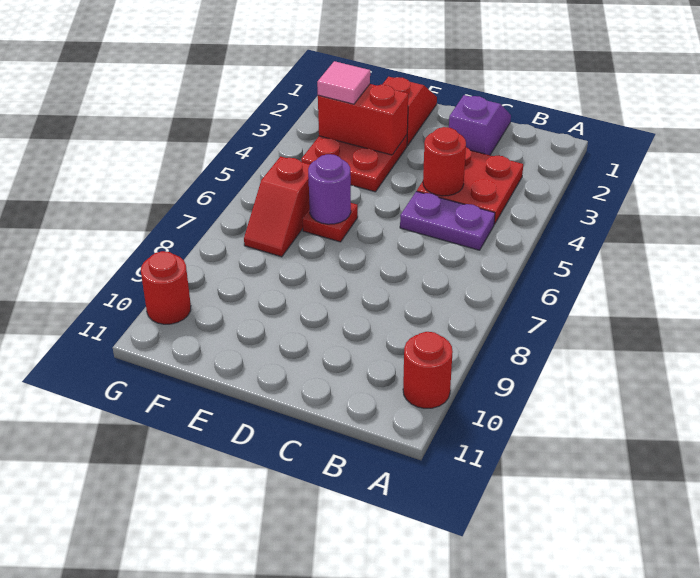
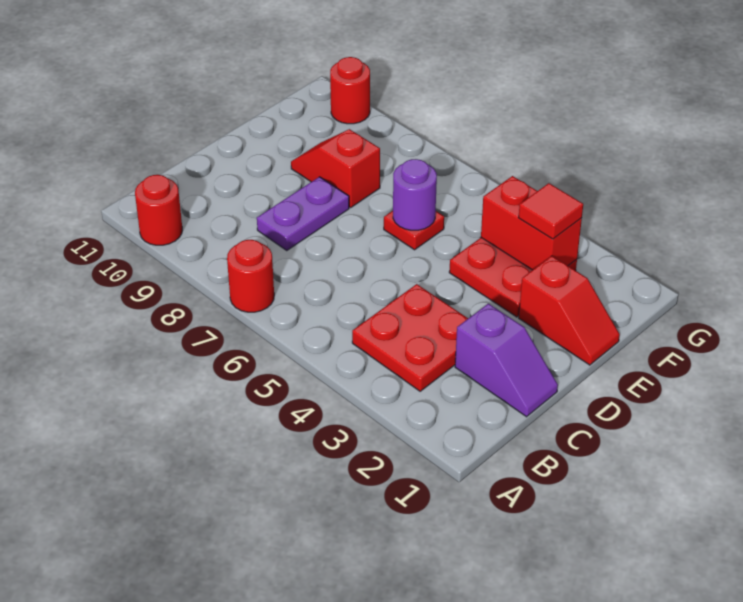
purple plate B5:C5 level 1 -> purple plate C8:D8 level 1
red round brick C4 level 2 -> red round brick A7 level 1
red brick E3:F3 level 2 -> red brick F3:F4 level 2
pink tile F3 level 3 -> red tile F3 level 3
red slope F6:F7 level 1 top 6 -> red slope E8:E9 level 1 top 8

